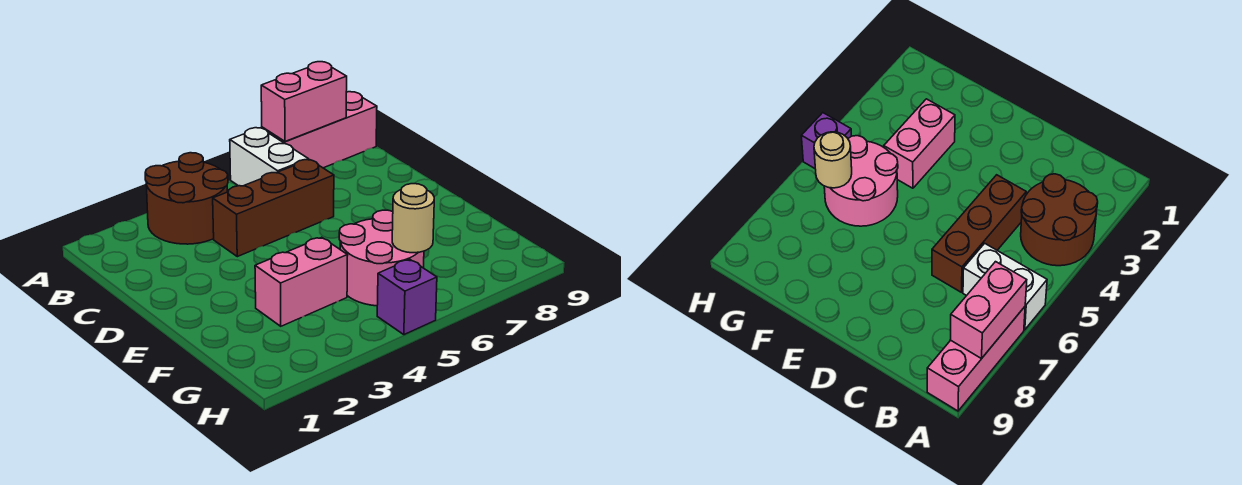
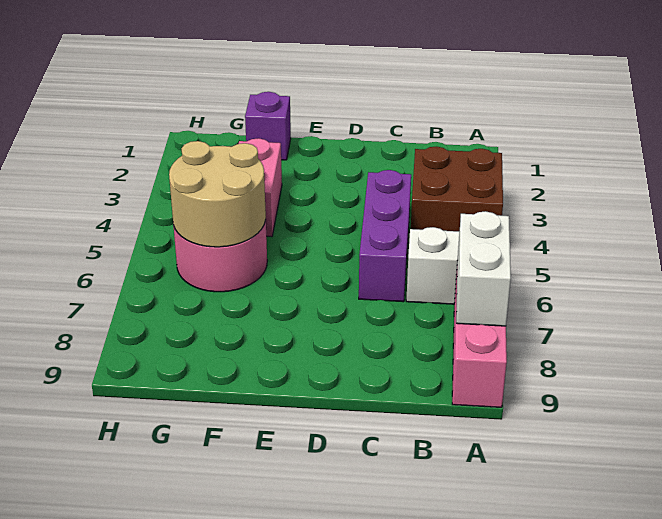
brown round brick A3:B4 level 1 -> brown brick A3:B4 level 1
pink brick A7:A8 level 2 -> white brick A7:A8 level 2
brown brick C4:C6 level 1 -> purple brick C4:C6 level 1
tan round brick G6 level 2 -> tan round brick F5:G6 level 2
purple brick H5 level 1 -> purple brick F1 level 1

